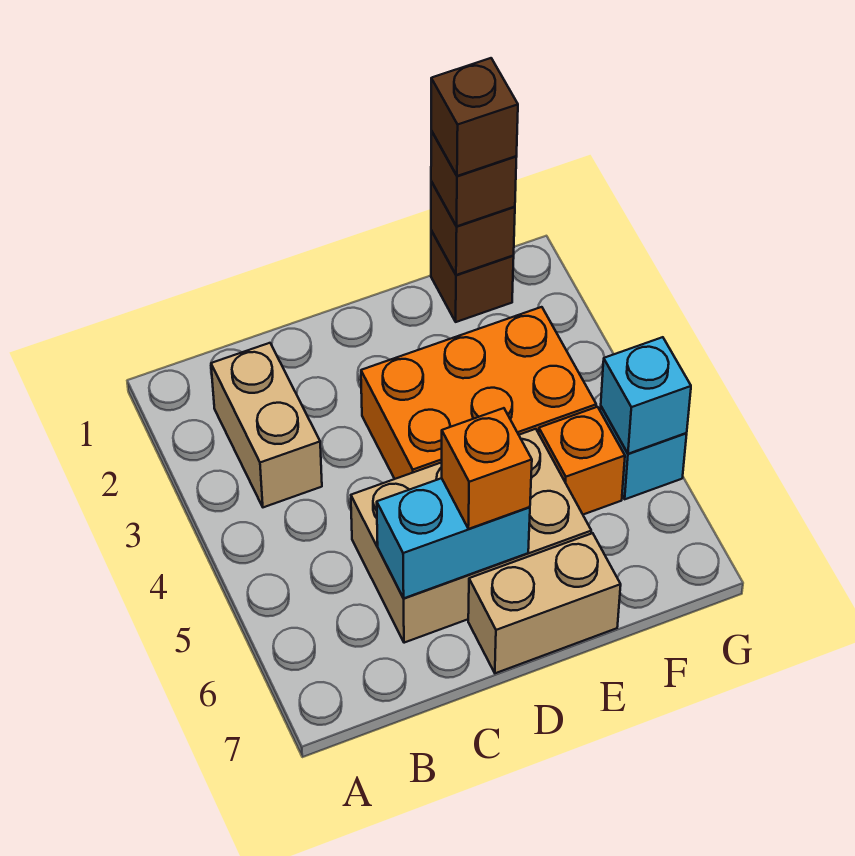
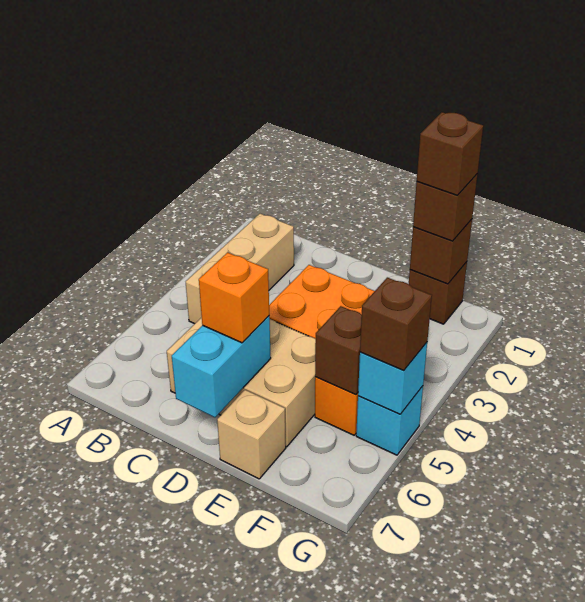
tan brick B2:B3 level 1 -> tan brick B2:B4 level 1
cyan brick C6:D6 level 2 -> cyan brick D6:D7 level 2
tan brick D7:E7 level 1 -> tan brick E7 level 1
none -> brown brick F5 level 2
none -> brown brick G5 level 3

